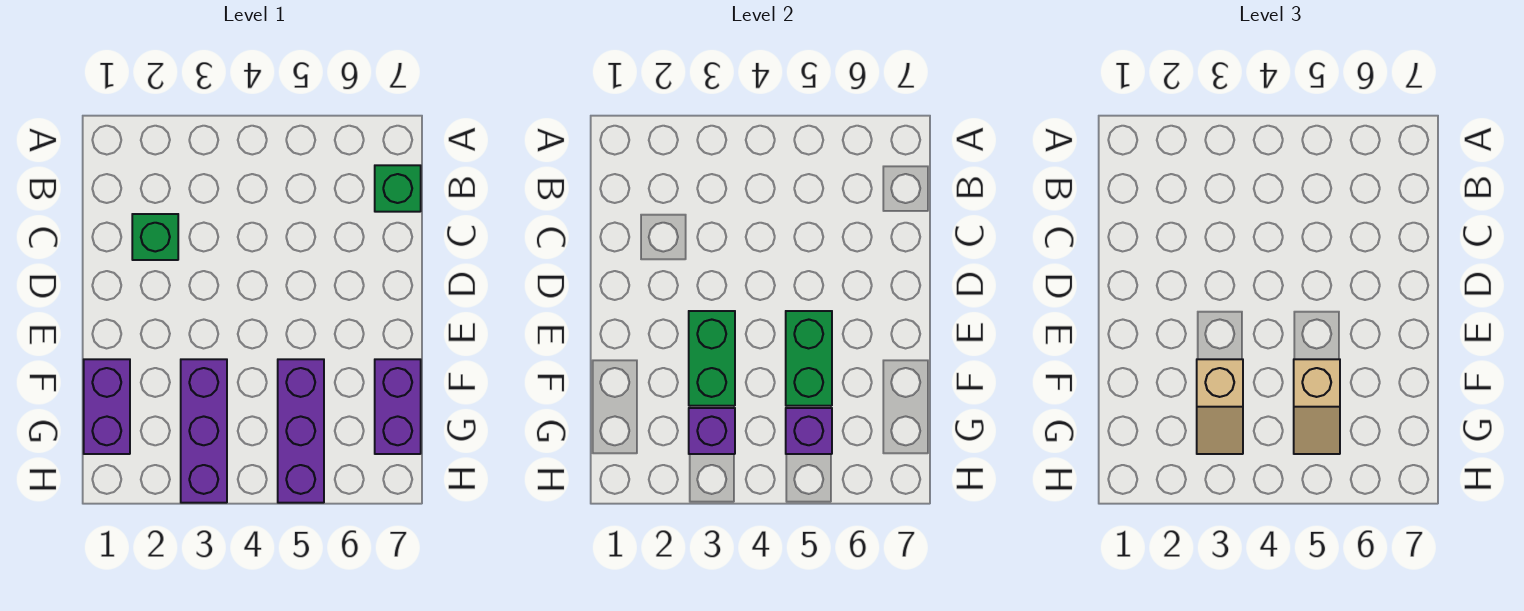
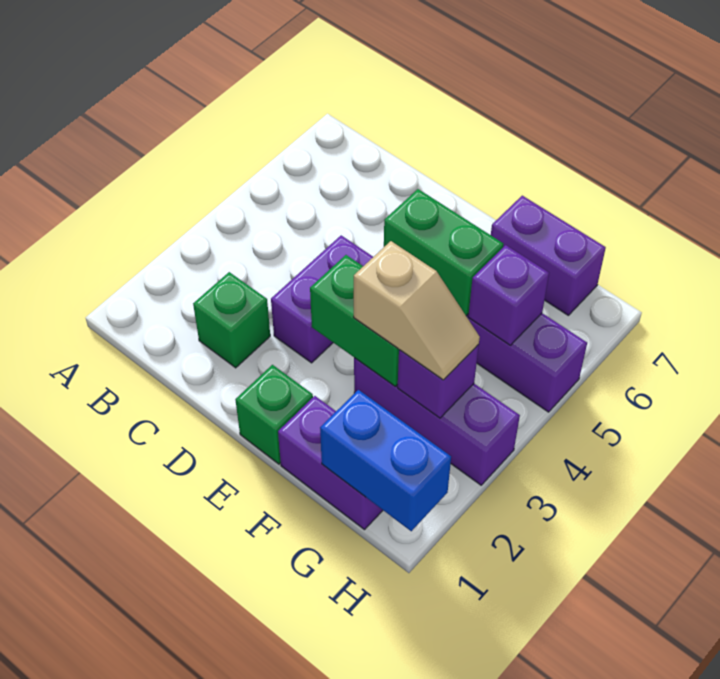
green brick B7 level 1 -> green brick E1 level 1
none -> purple brick D3:D4 level 1
tan slope F5:G5 level 3 top F -> none
none -> blue brick G1:H1 level 2

